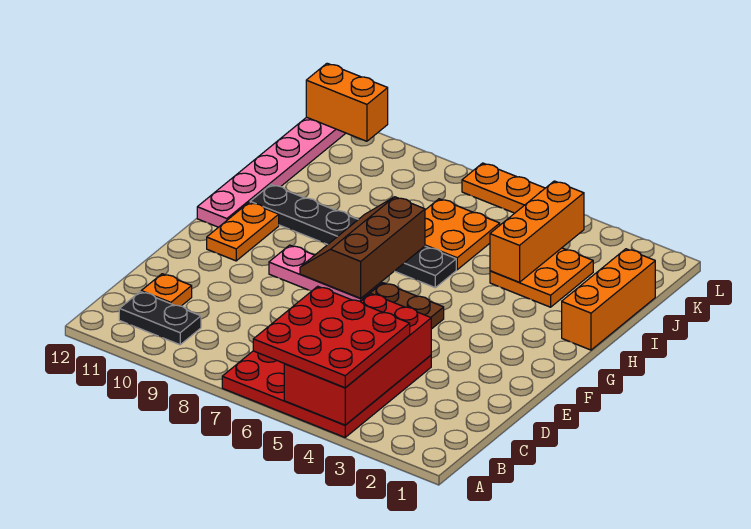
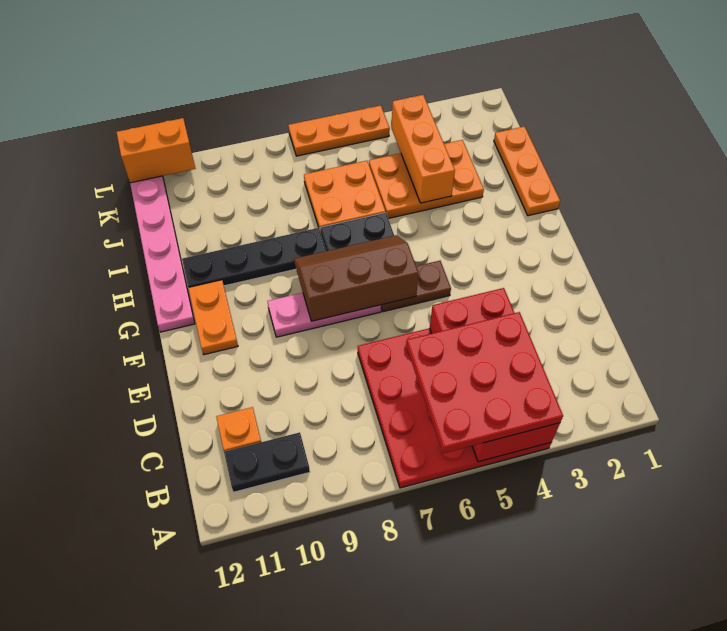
brown slope F7:H8 level 2 top 7 -> brown slope F6:G8 level 2 top F
orange brick H1:J1 level 1 -> orange plate H1:J1 level 1
orange plate I3:J4 level 1 -> orange plate I3:J5 level 1

